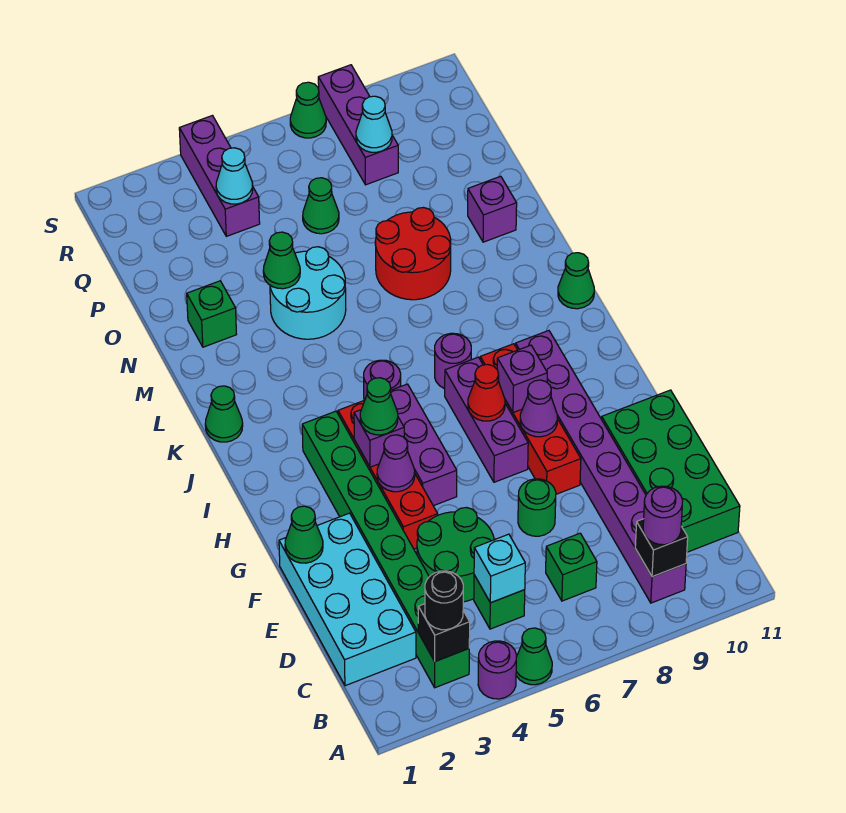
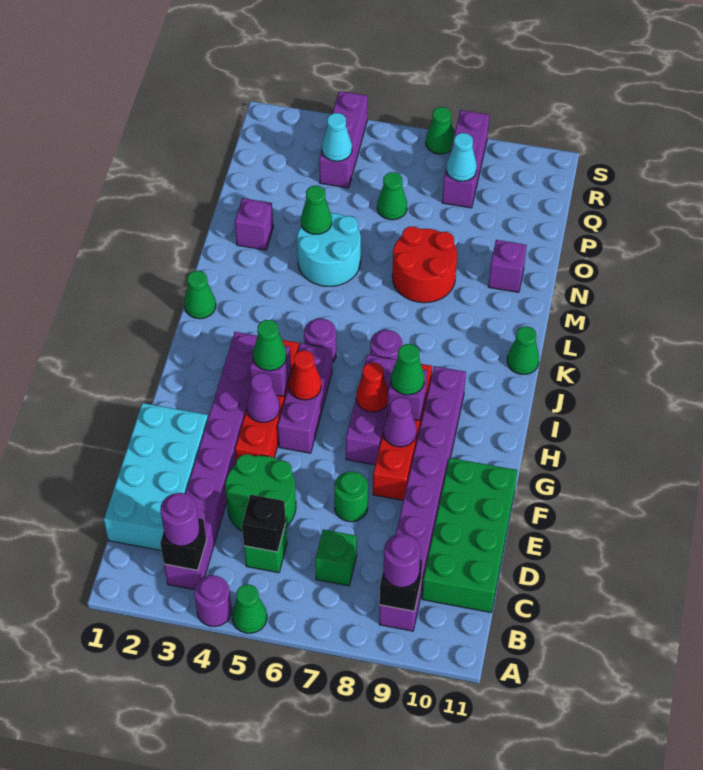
green brick B3:I3 level 1 -> purple brick B3:I3 level 1
black round brick B3 level 3 -> purple round brick B3 level 3
cyan brick C5 level 2 -> black brick C5 level 2
green cone F1 level 2 -> green cone H8 level 3
none -> red cone H5 level 2
green brick N2 level 1 -> purple brick N2 level 1

